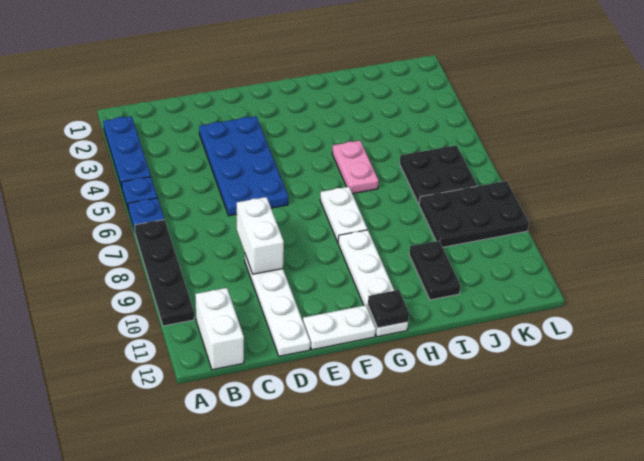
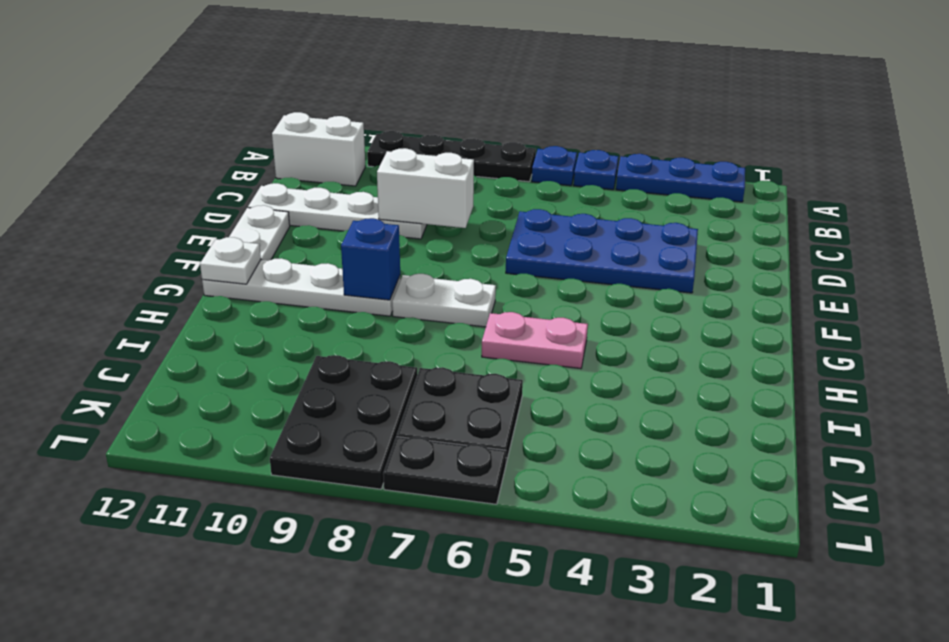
none -> blue brick G9 level 2
black plate G12 level 2 -> white plate G12 level 2
black plate I10:I11 level 1 -> black plate L6:L7 level 1

